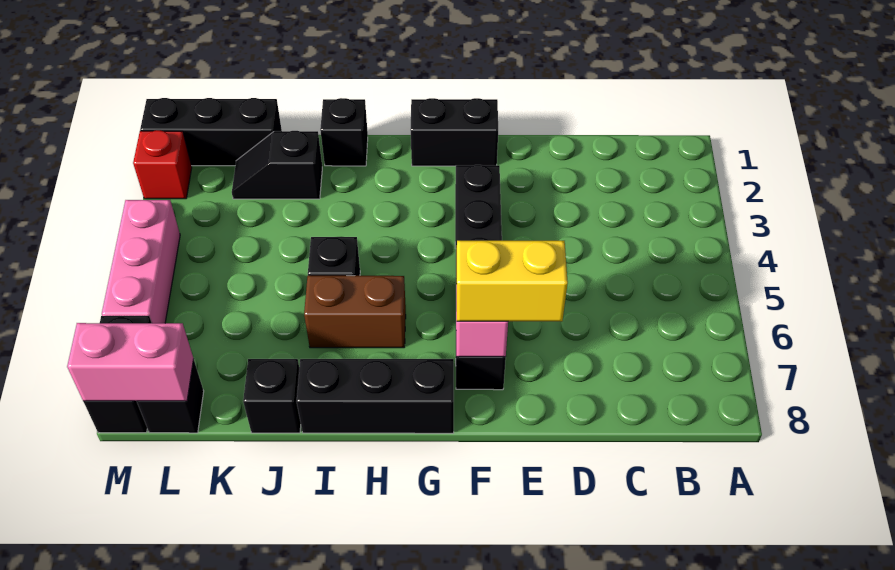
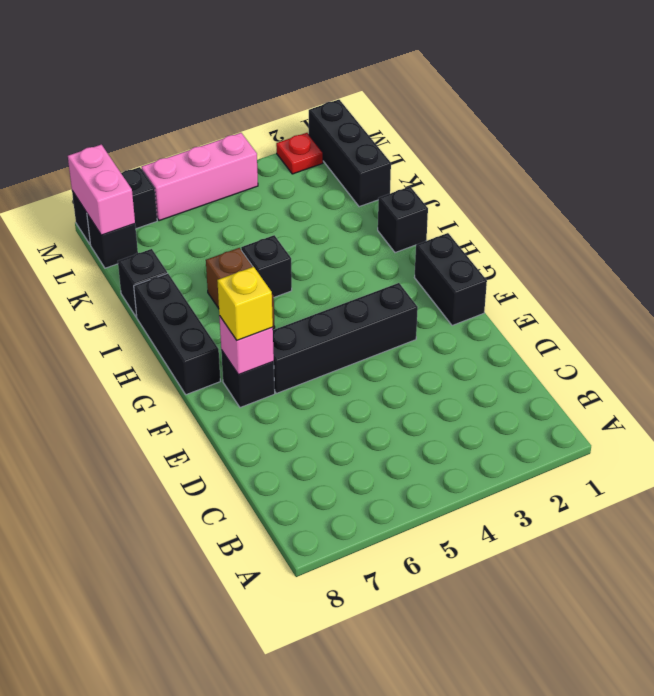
yellow brick E7:F7 level 3 -> yellow brick F7 level 3
black slope J2:K2 level 1 top J -> none
red brick M2 level 1 -> red plate M2 level 1

